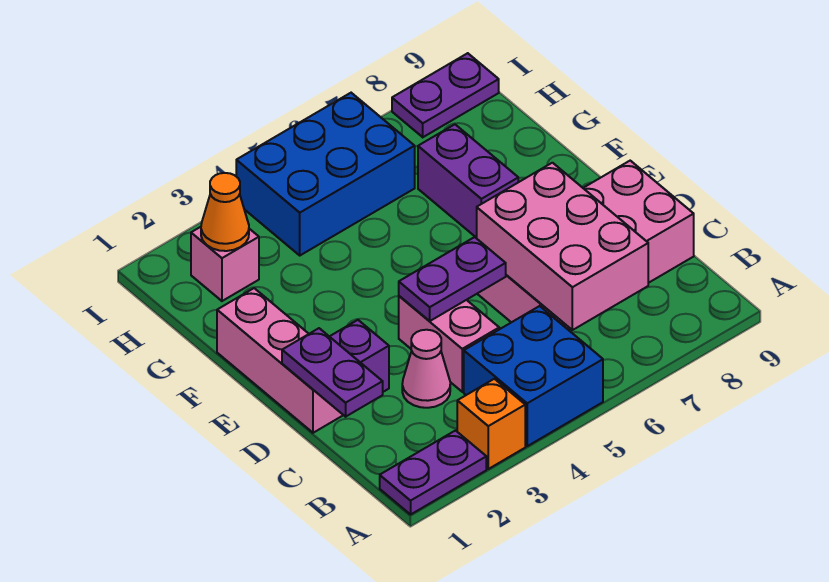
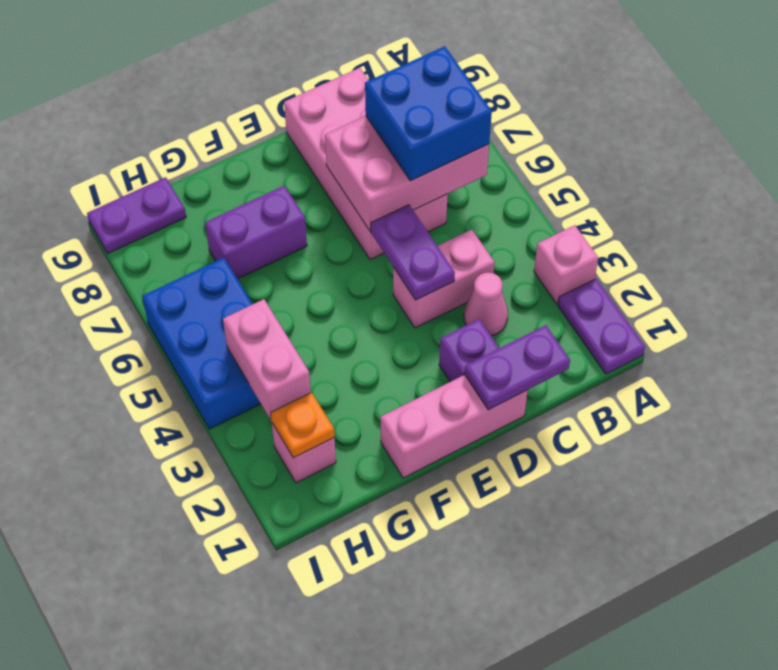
orange brick A3 level 1 -> pink brick A3 level 1
blue brick A4:B5 level 1 -> blue brick B6:C7 level 3
orange cone H2 level 2 -> orange plate H2 level 2
none -> pink brick H3:H4 level 2
purple plate I8:I9 level 1 -> purple plate H9:I9 level 1

